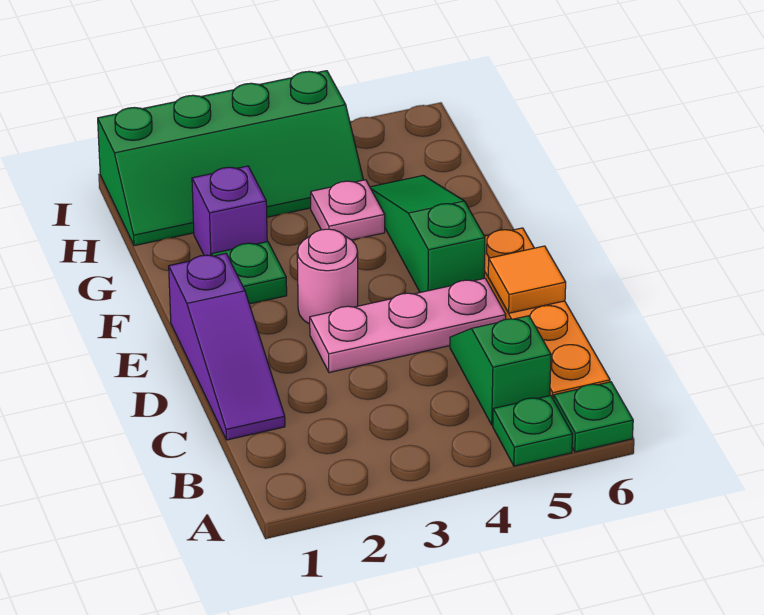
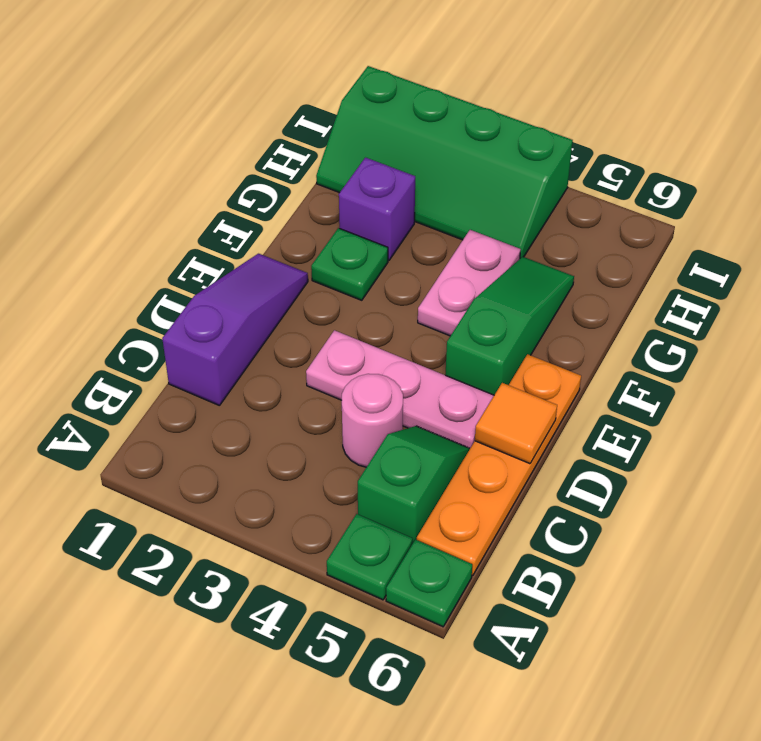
purple slope C1:E1 level 1 top E -> purple slope C1:E1 level 1 top C
pink round brick E3 level 1 -> pink round brick C4 level 1
pink plate G4 level 1 -> pink plate F4:G4 level 1

